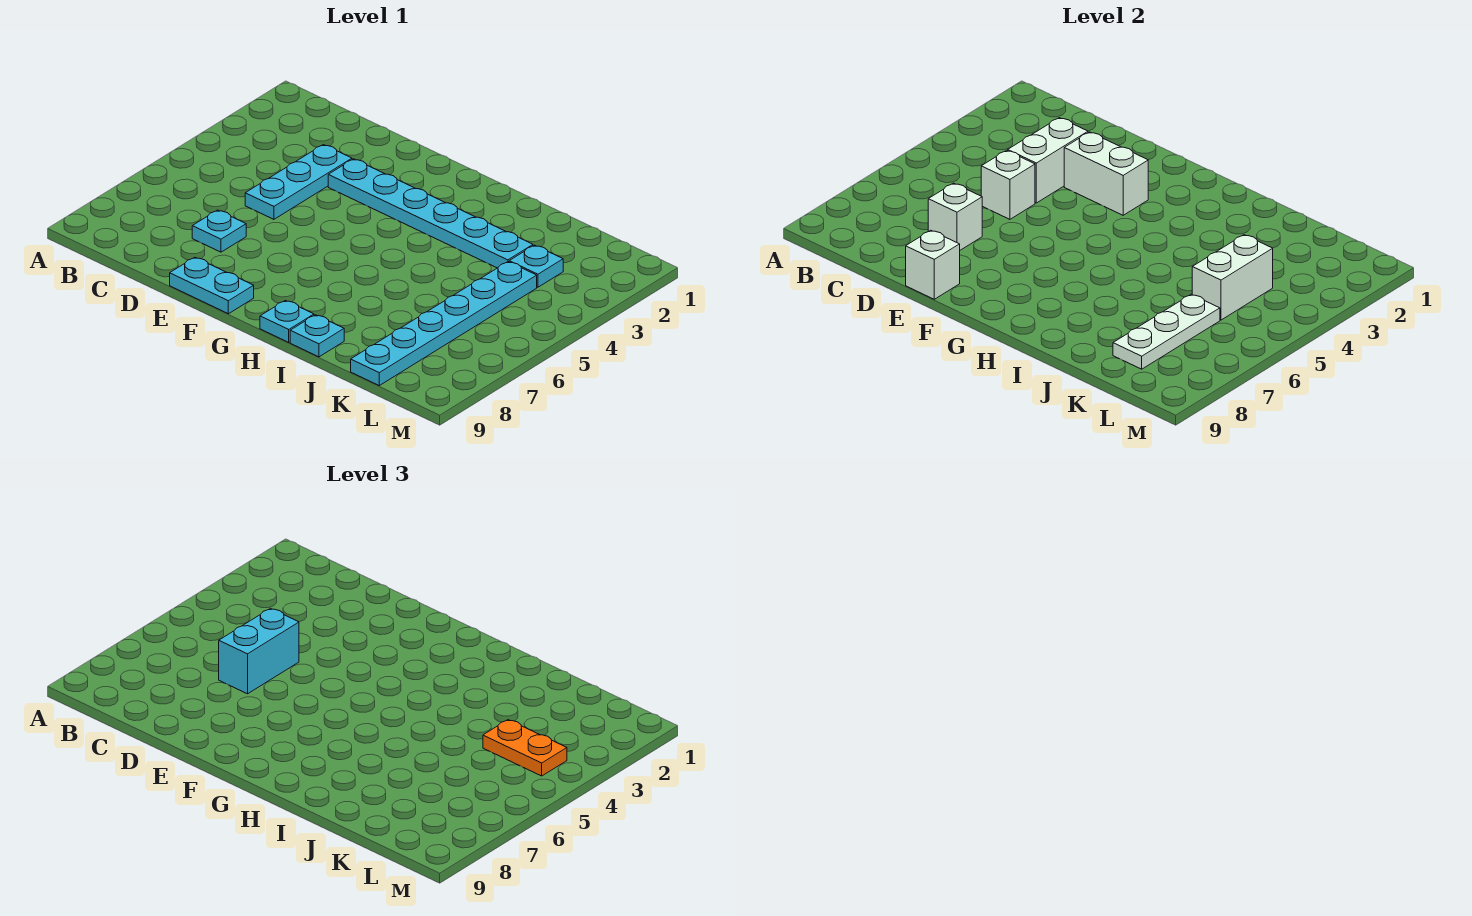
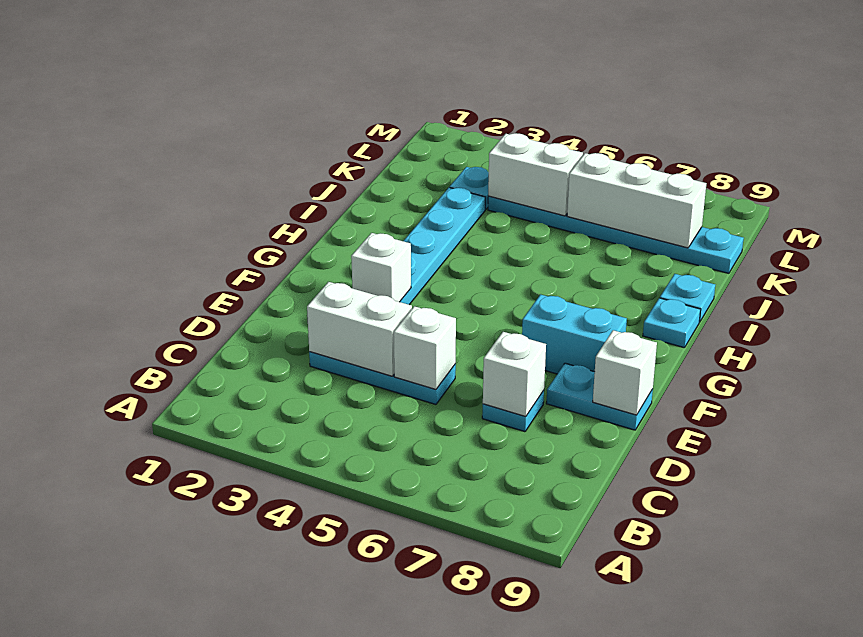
cyan brick D5:D6 level 3 -> cyan brick F7:F8 level 1
white brick E3:F3 level 2 -> white brick F3 level 2
cyan plate E9:F9 level 1 -> cyan plate E8:E9 level 1
orange plate K4:L4 level 3 -> none
white plate K6:K8 level 2 -> white brick K6:K8 level 2

